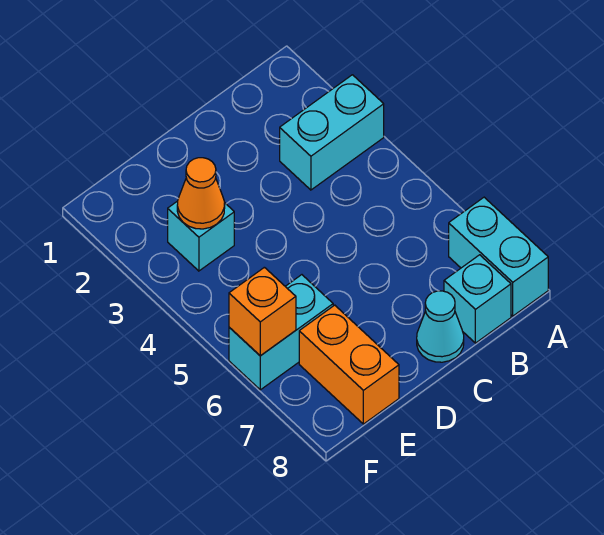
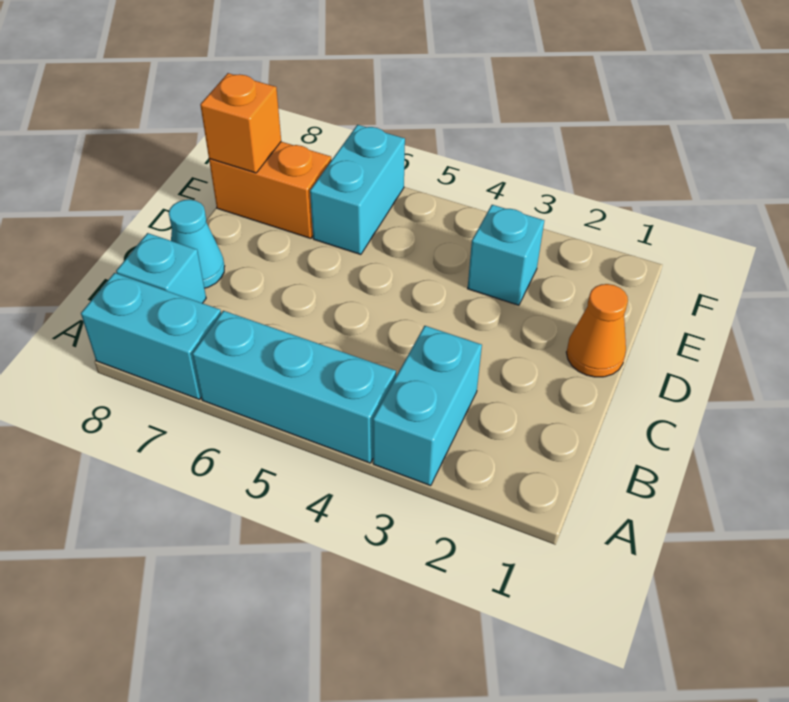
none -> cyan brick A4:A6 level 1
orange cone E3 level 2 -> orange cone D1 level 1
orange brick F6 level 2 -> orange brick E8 level 2

